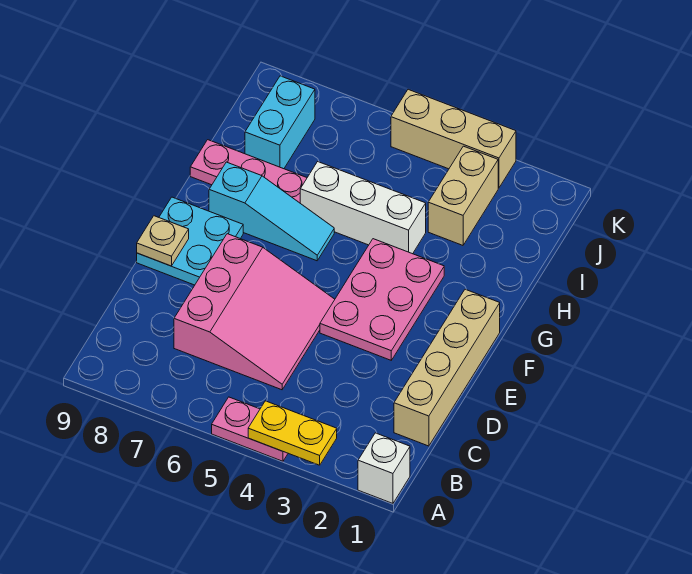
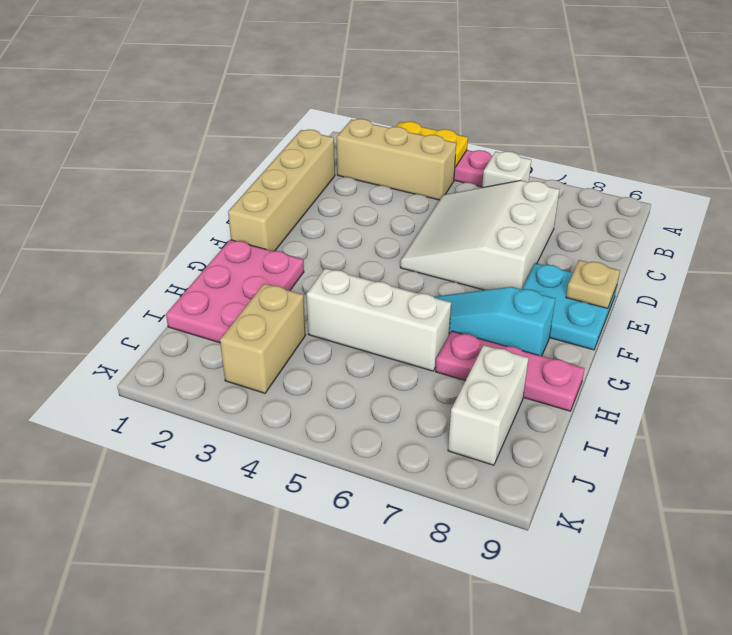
white brick A1 level 1 -> white brick B6 level 1
pink slope C5:E7 level 1 top 7 -> white slope C5:E7 level 1 top 7
pink plate E3:G4 level 1 -> pink plate G1:I2 level 1
cyan brick I8:J8 level 1 -> white brick I8:J8 level 1
tan brick K3:K5 level 1 -> tan brick B2:B4 level 1

